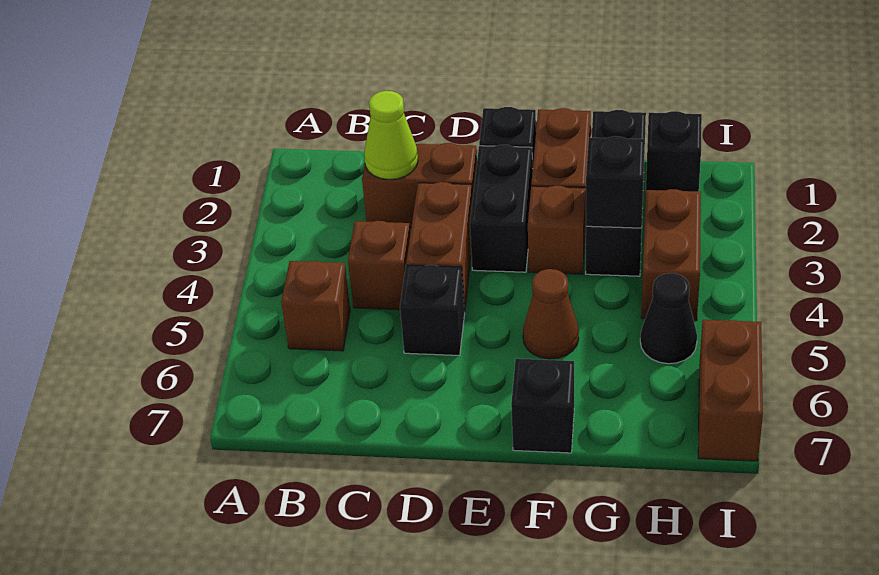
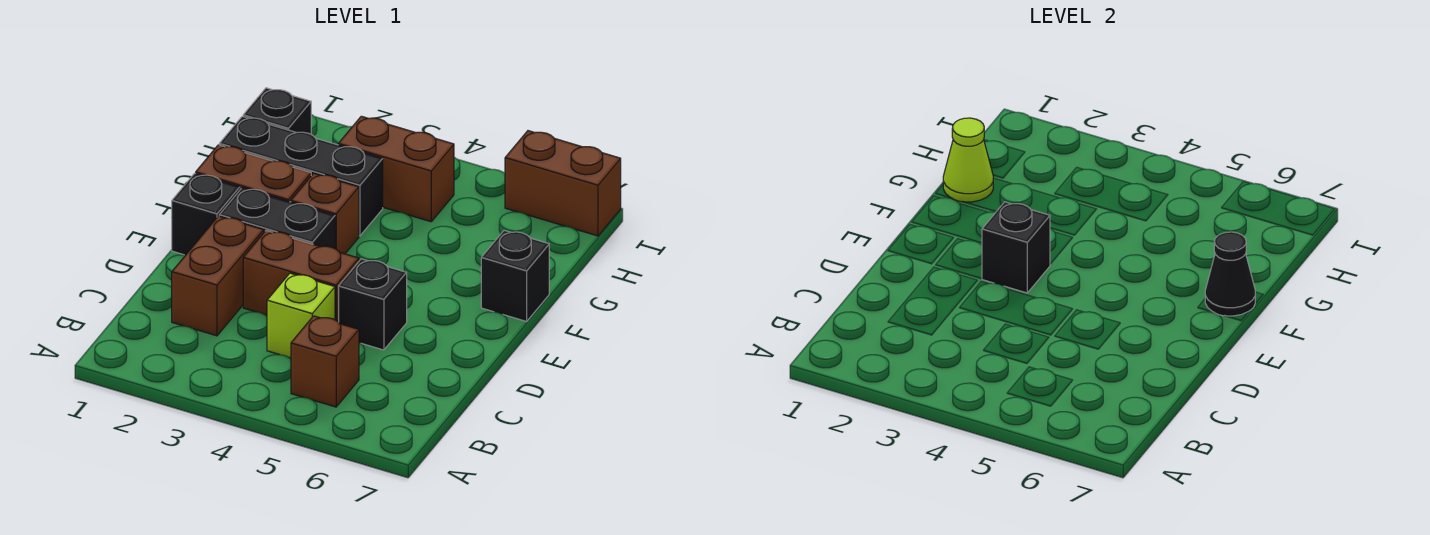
lime cone C2 level 2 -> lime cone G1 level 2
brown brick C4 level 1 -> lime brick C4 level 1
brown cone F5 level 1 -> none
black brick G3 level 2 -> black brick E3 level 2
black cone H5 level 1 -> black cone F7 level 2

